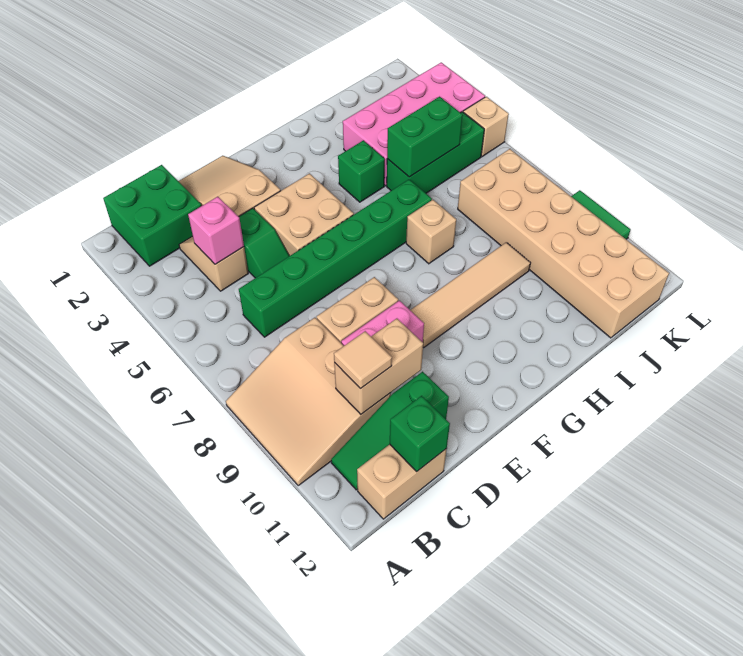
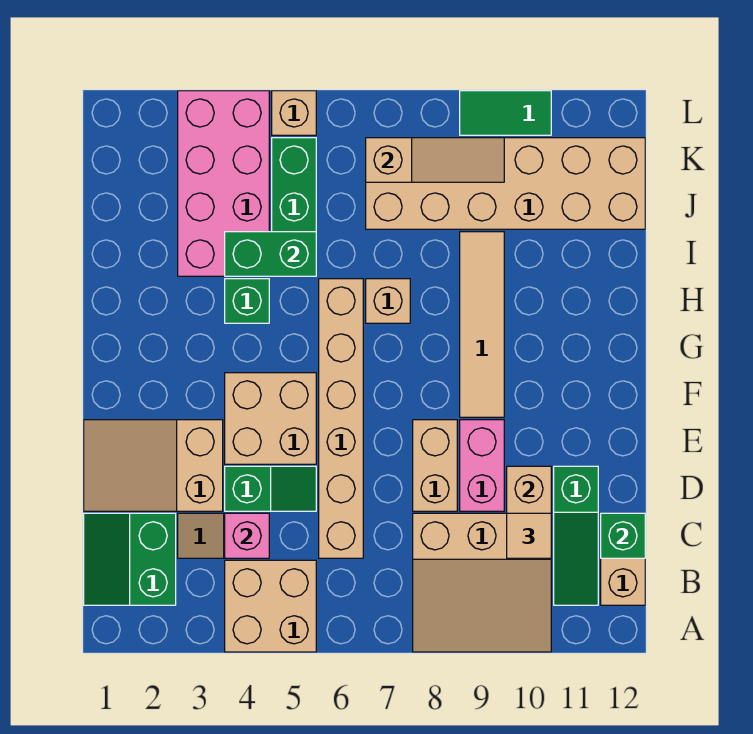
none -> tan brick A4:B5 level 1
green brick B1:C2 level 1 -> green slope B1:C2 level 1 top 2
green brick C6:H6 level 1 -> tan brick C6:H6 level 1
green brick I5:J5 level 2 -> green brick I4:I5 level 2
none -> tan slope K7:K9 level 2 top 7

